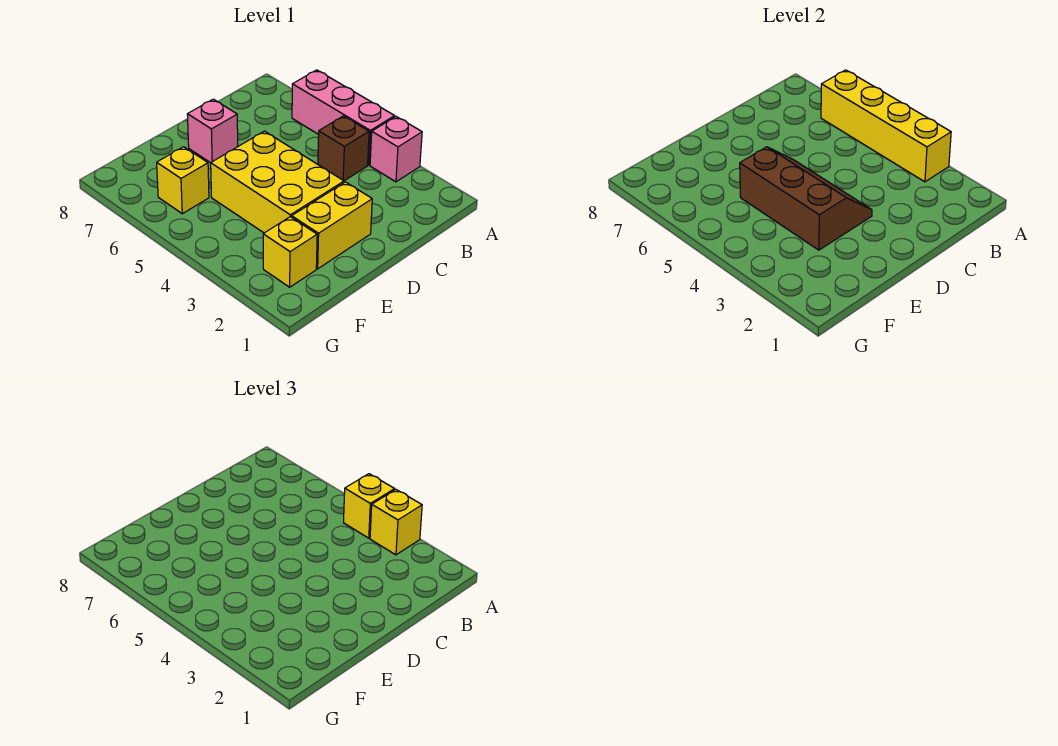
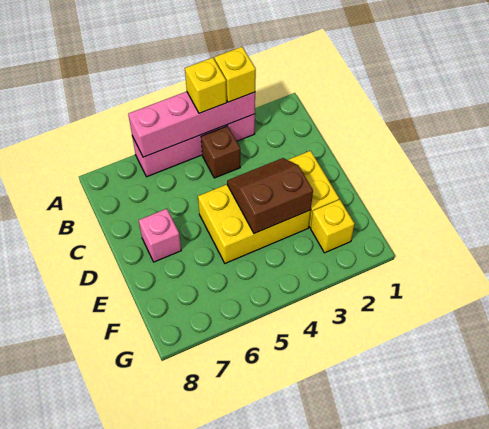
yellow brick A3:A6 level 2 -> pink brick A3:A6 level 2
brown slope D3:E5 level 2 top E -> brown slope D3:E4 level 2 top E
yellow brick F6 level 1 -> none

